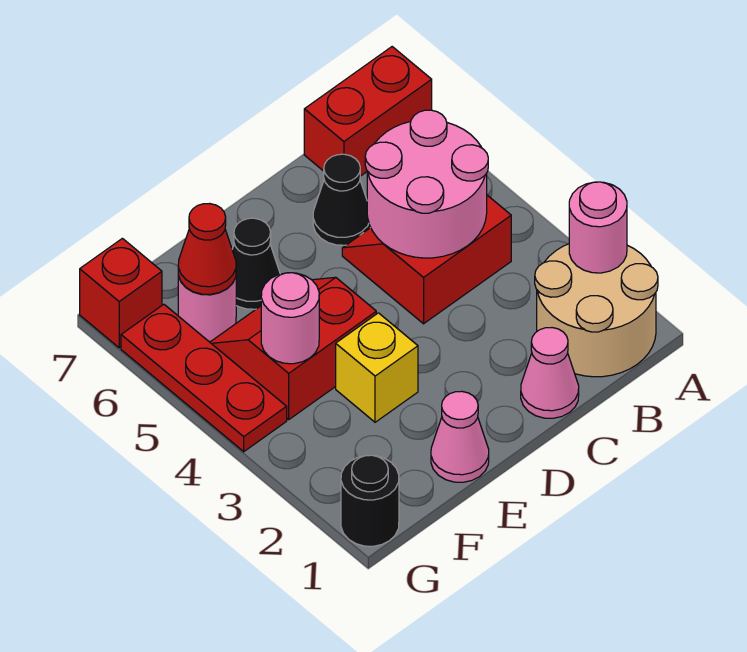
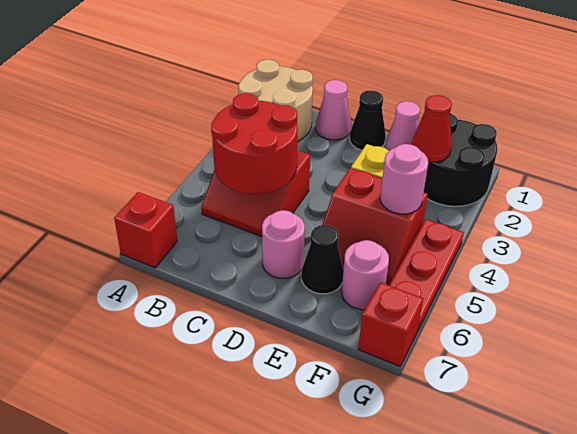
pink round brick A2 level 2 -> pink round brick D6 level 1
red brick A7:B7 level 1 -> red brick A7 level 1
pink round brick B4:C5 level 2 -> red round brick B4:C5 level 2
black cone C6 level 1 -> black cone D1 level 1
red cone F6 level 2 -> red cone F2 level 2
black round brick G1 level 1 -> black round brick F1:G2 level 1

